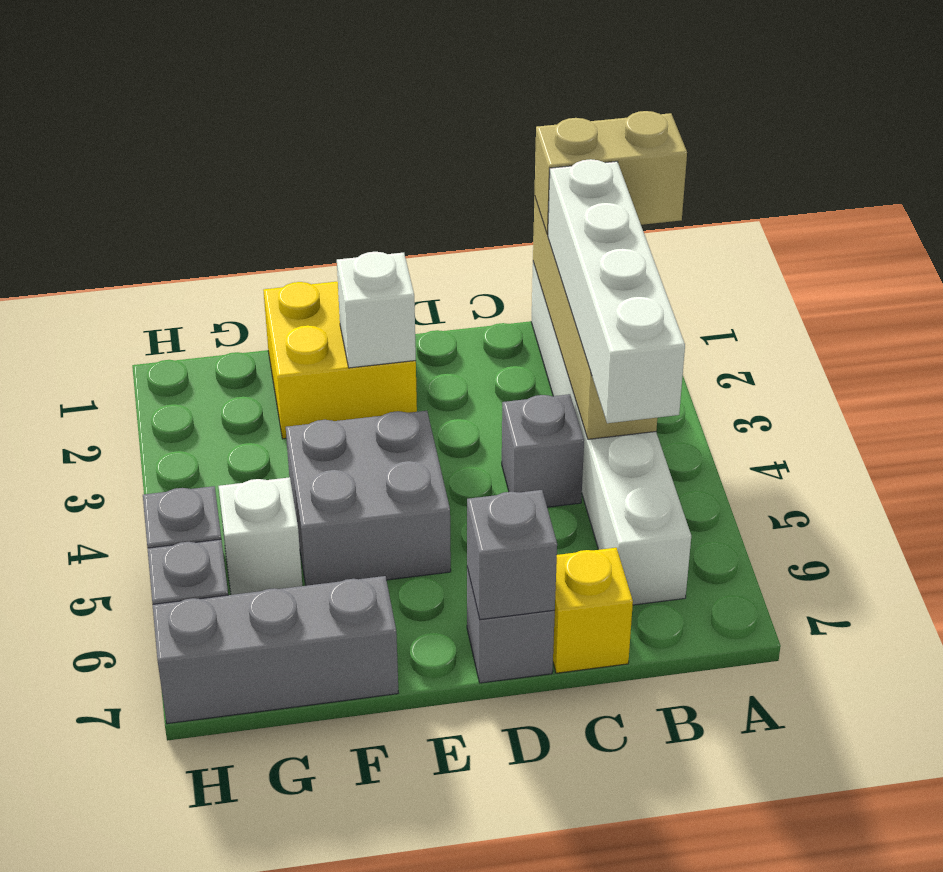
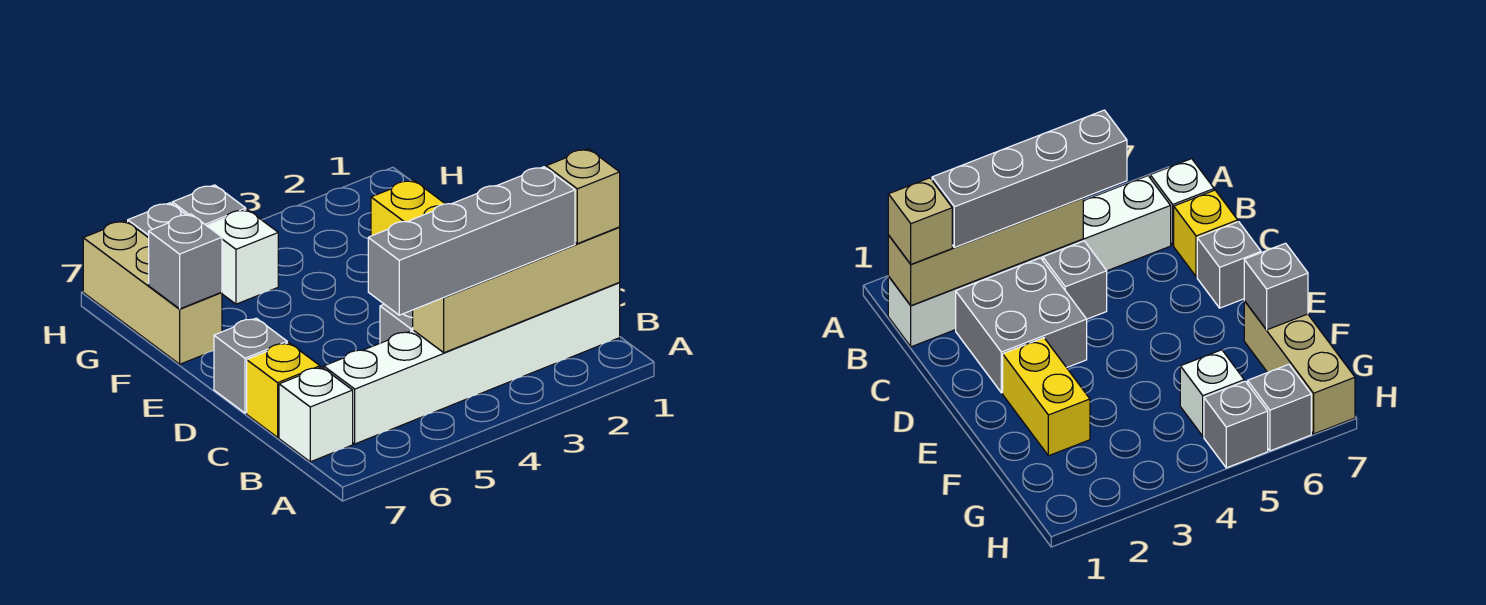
tan brick A1:B1 level 3 -> tan brick B1 level 3
white brick B2:B5 level 3 -> grey brick B2:B5 level 3
grey brick D7 level 2 -> grey brick F7 level 2
yellow brick E1:F2 level 1 -> yellow brick E2:F2 level 1
white brick E2 level 2 -> white brick B7 level 1
grey brick E4:F5 level 1 -> grey brick C2:D3 level 1
grey brick F7:H7 level 1 -> tan brick F7:H7 level 1

